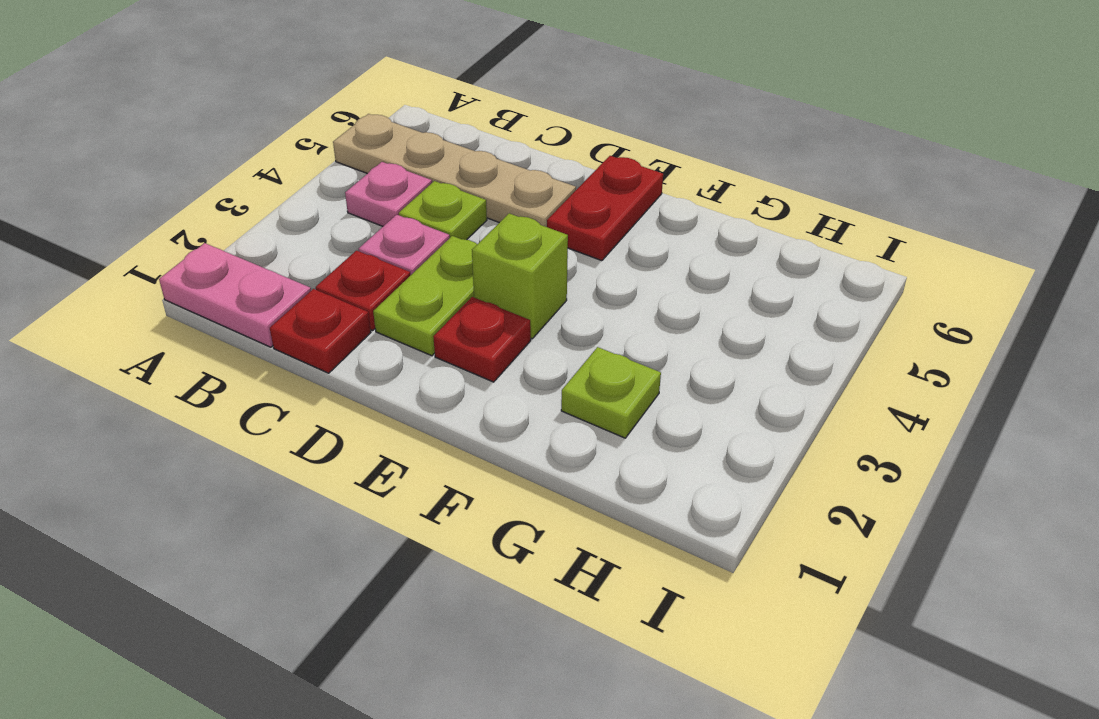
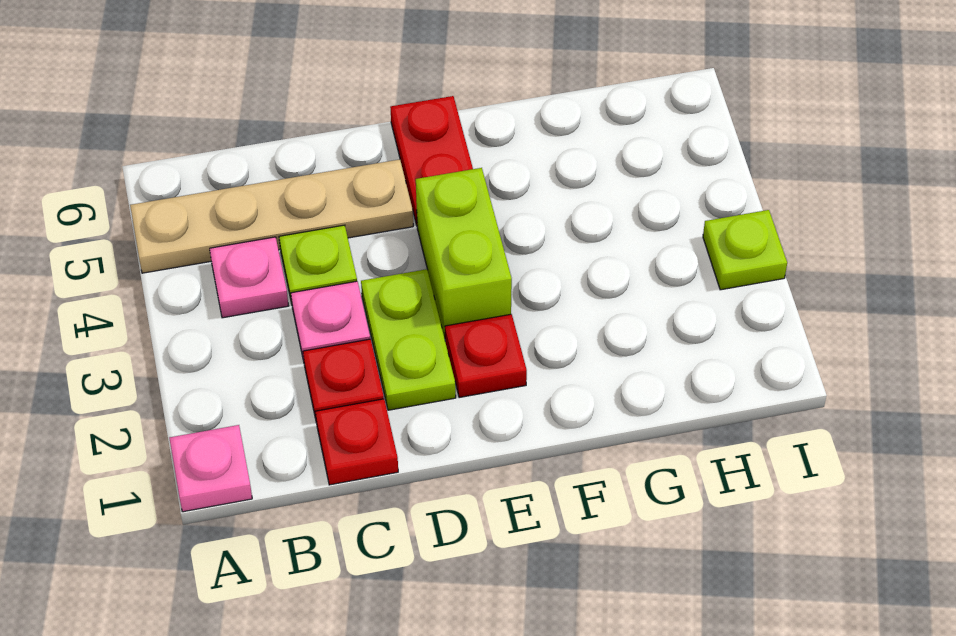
pink plate A1:B1 level 1 -> pink plate A1 level 1
lime brick E3 level 1 -> lime brick E3:E4 level 1
lime plate G2 level 1 -> lime plate I3 level 1

